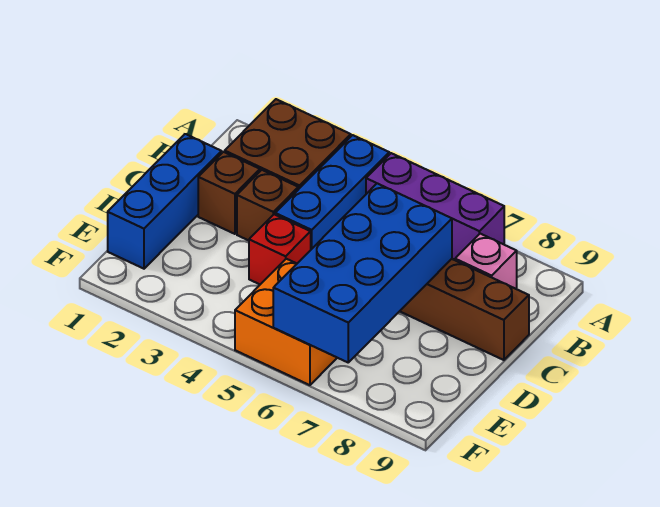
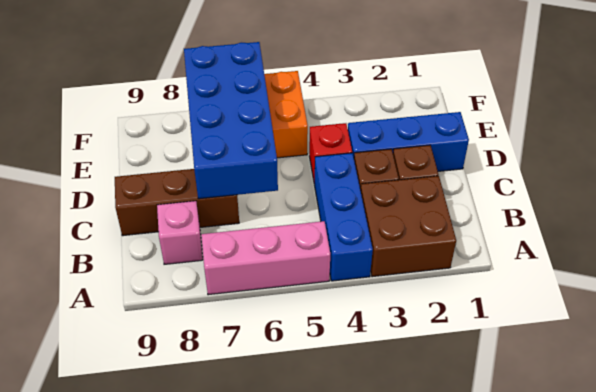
purple brick A5:A7 level 1 -> pink brick A5:A7 level 1
blue brick C1:E1 level 1 -> blue brick D1:D3 level 1

